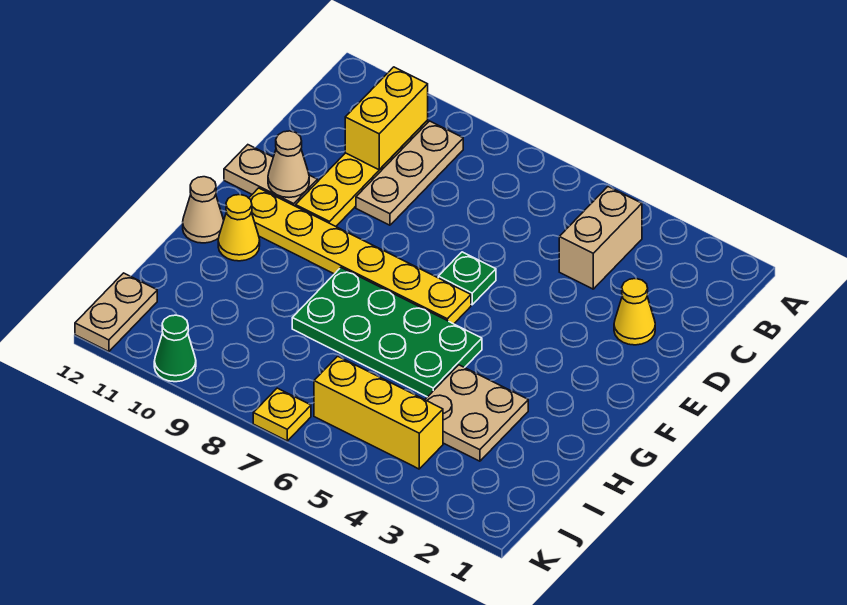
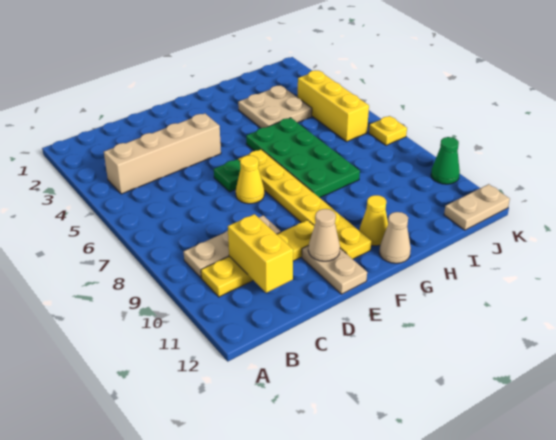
tan brick B4:C4 level 1 -> tan brick B4:E4 level 1
yellow brick B10:C10 level 2 -> yellow brick C10:C11 level 2
yellow cone D2 level 1 -> yellow cone E7 level 1

